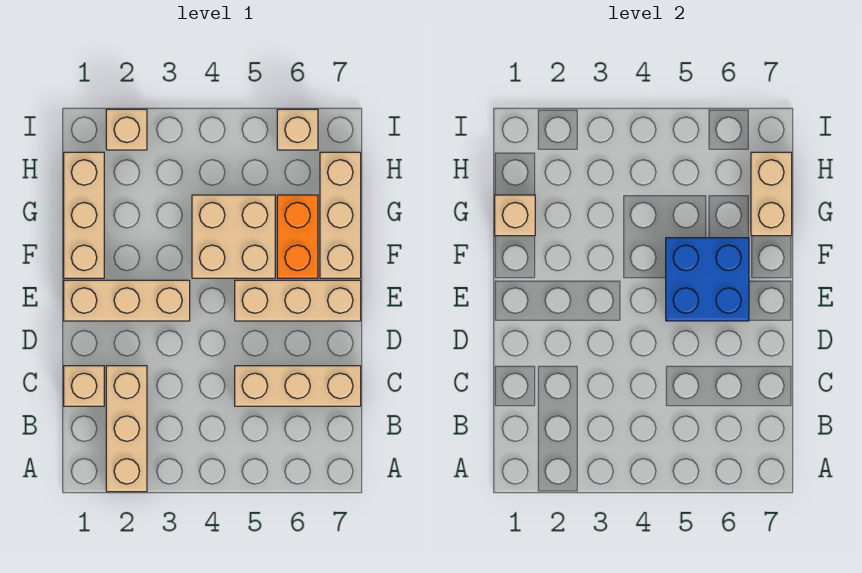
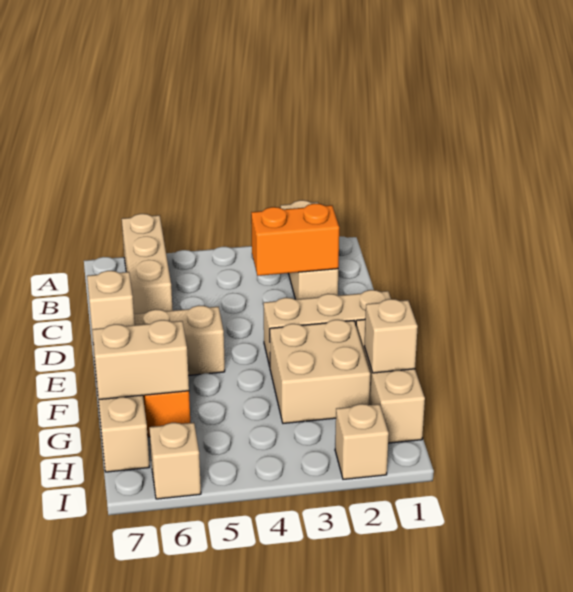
tan brick C1 level 1 -> tan brick E7 level 2
none -> orange brick C2:C3 level 2
tan brick C5:C7 level 1 -> tan brick A6:C6 level 1
blue brick E5:F6 level 2 -> none
tan brick F4:G5 level 1 -> tan brick F2:G3 level 1
tan brick G7:H7 level 2 -> tan brick G6:G7 level 2

